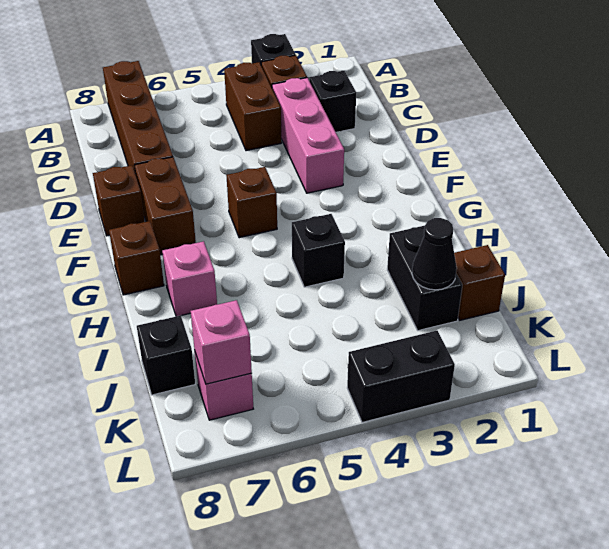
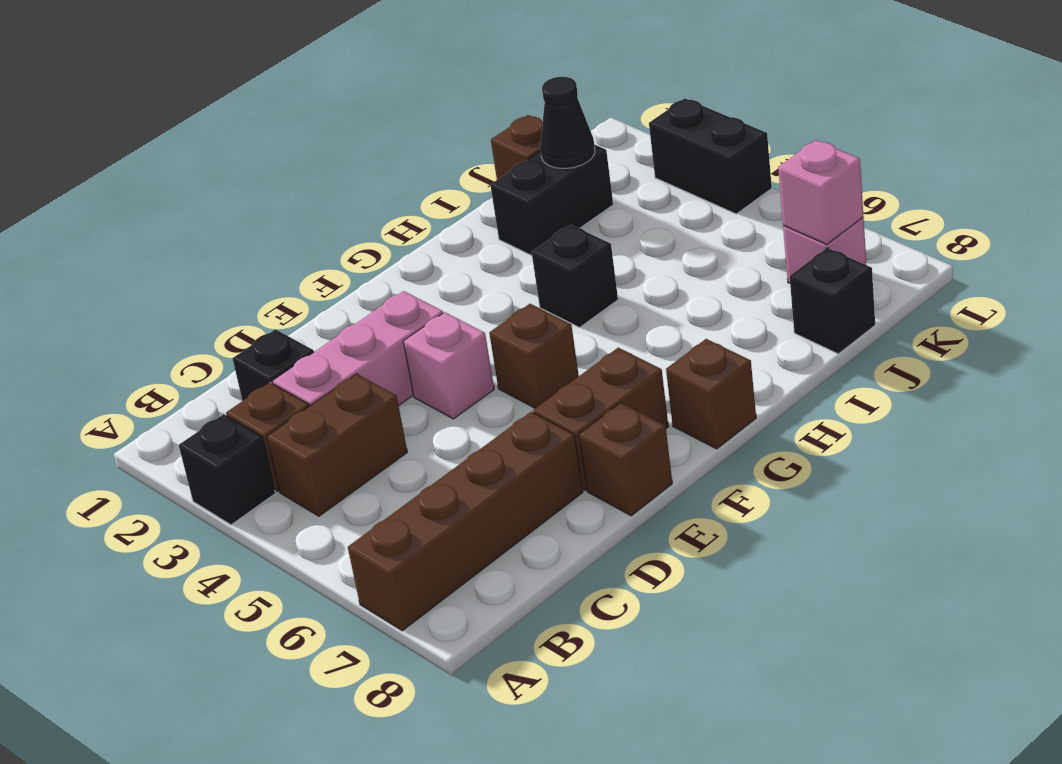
pink brick H7 level 1 -> pink brick E4 level 1

